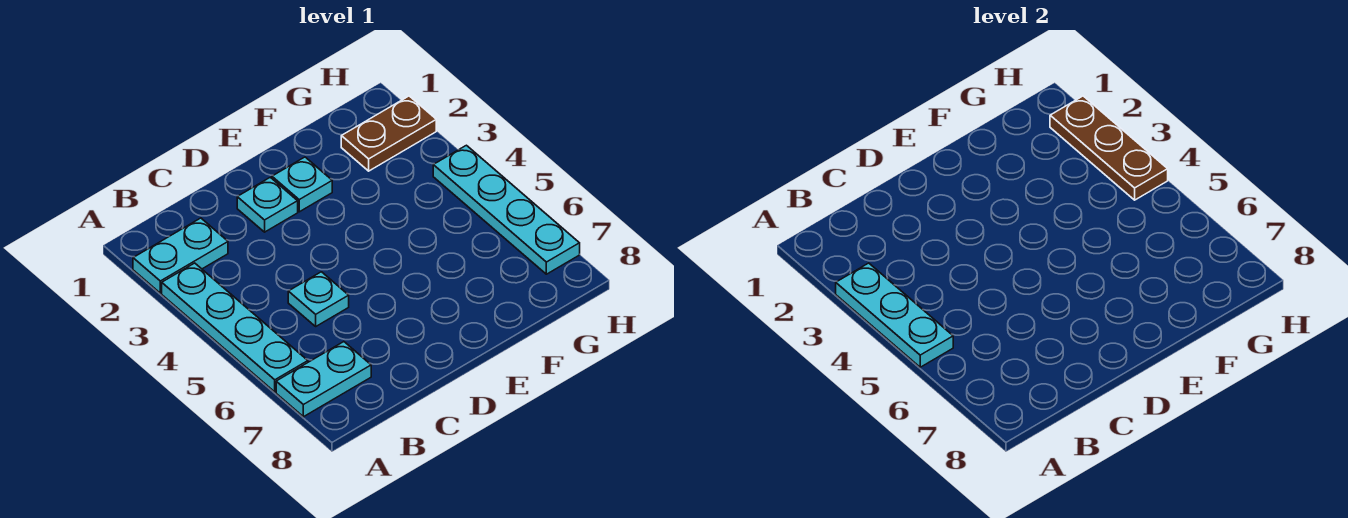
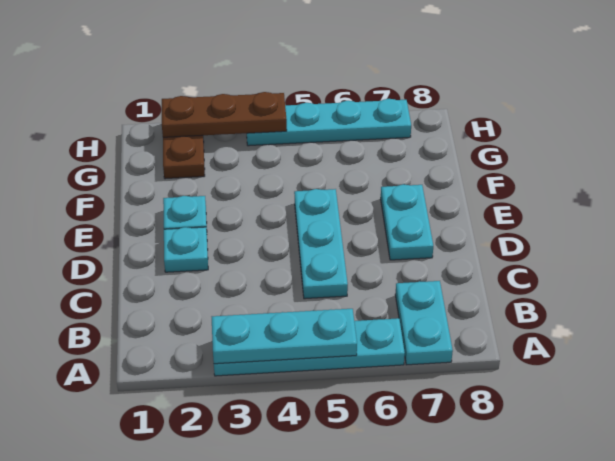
cyan plate A2:B2 level 1 -> cyan plate D7:E7 level 1
cyan plate C5 level 1 -> cyan plate C5:E5 level 1

